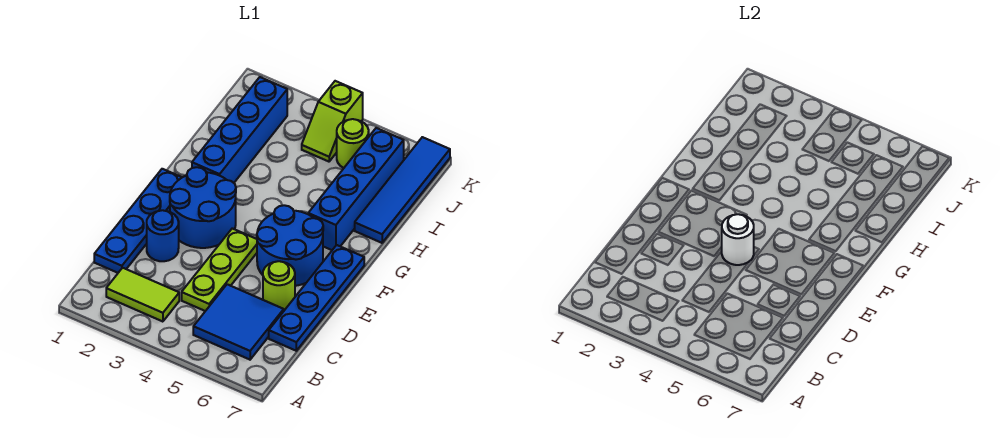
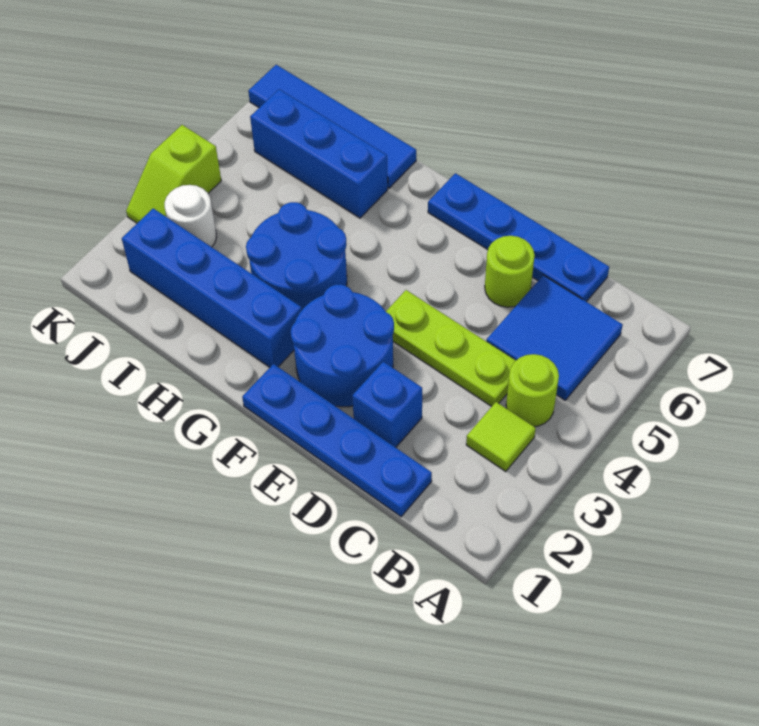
lime tile B2:B3 level 1 -> lime tile B3 level 1
blue round brick D2 level 1 -> blue brick D2 level 1
white round brick E4 level 2 -> white round brick J3 level 1
blue round brick E5:F6 level 1 -> blue round brick G3:H4 level 1
blue brick G6:J6 level 1 -> blue brick H6:J6 level 1
lime slope J4:K4 level 1 top K -> lime slope K3:K4 level 1 top 4
lime round brick J5 level 1 -> lime round brick B4 level 1

